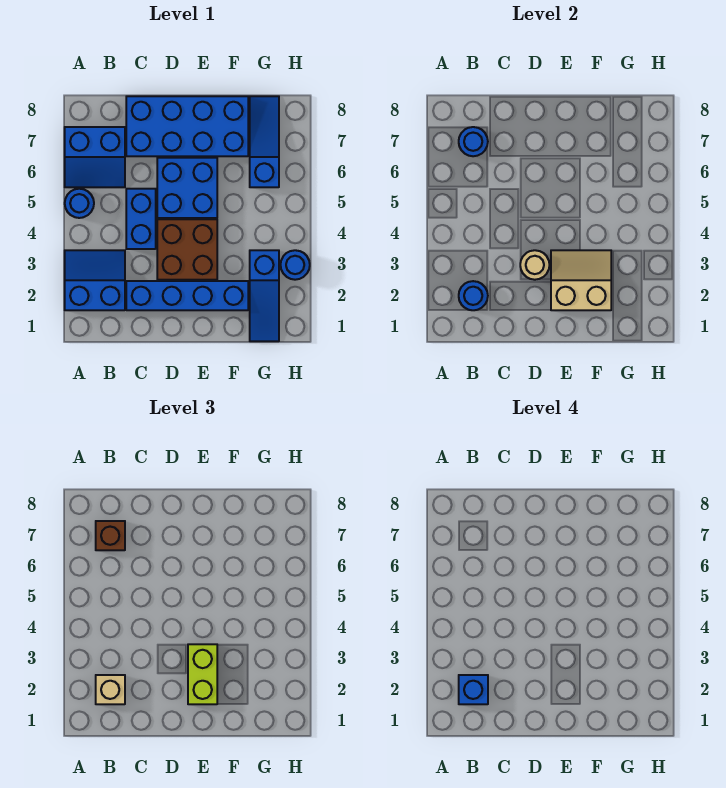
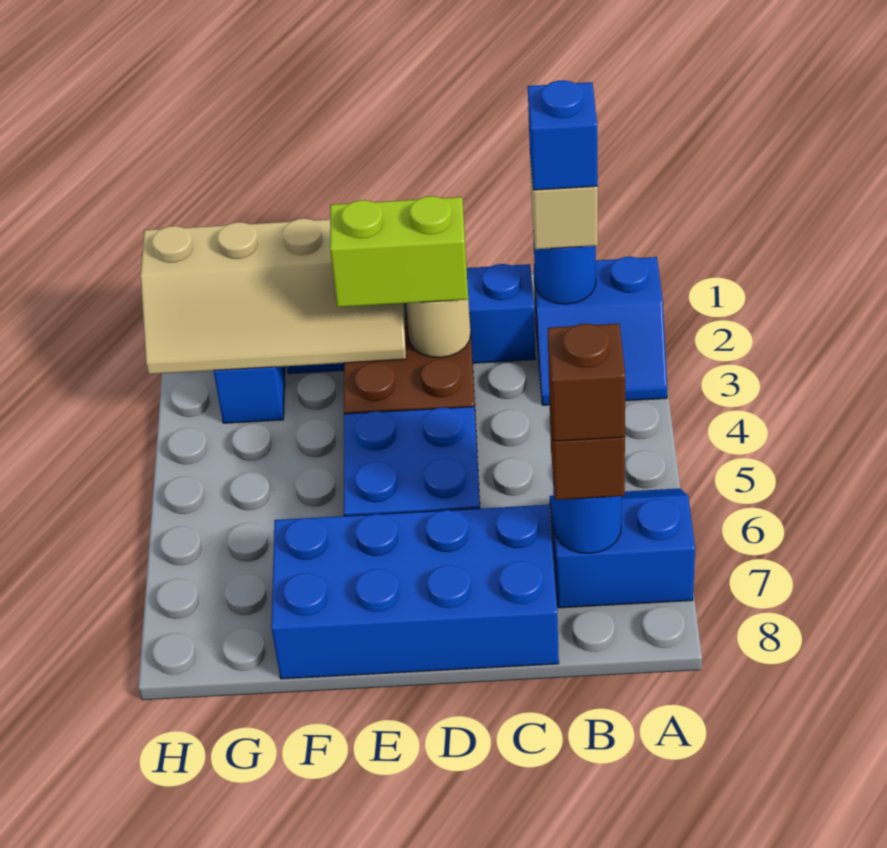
blue round brick A5 level 1 -> none
none -> brown brick B7 level 4
blue brick C4:C5 level 1 -> none
tan slope E2:F3 level 2 top 2 -> tan slope E2:H3 level 2 top 2
lime brick E2:E3 level 3 -> lime brick D3:E3 level 3
blue slope G6:G8 level 1 top 6 -> none
blue round brick H3 level 1 -> none

